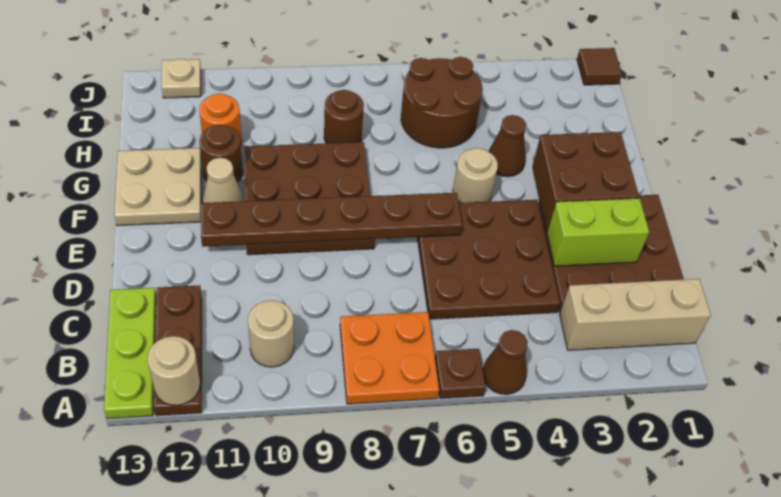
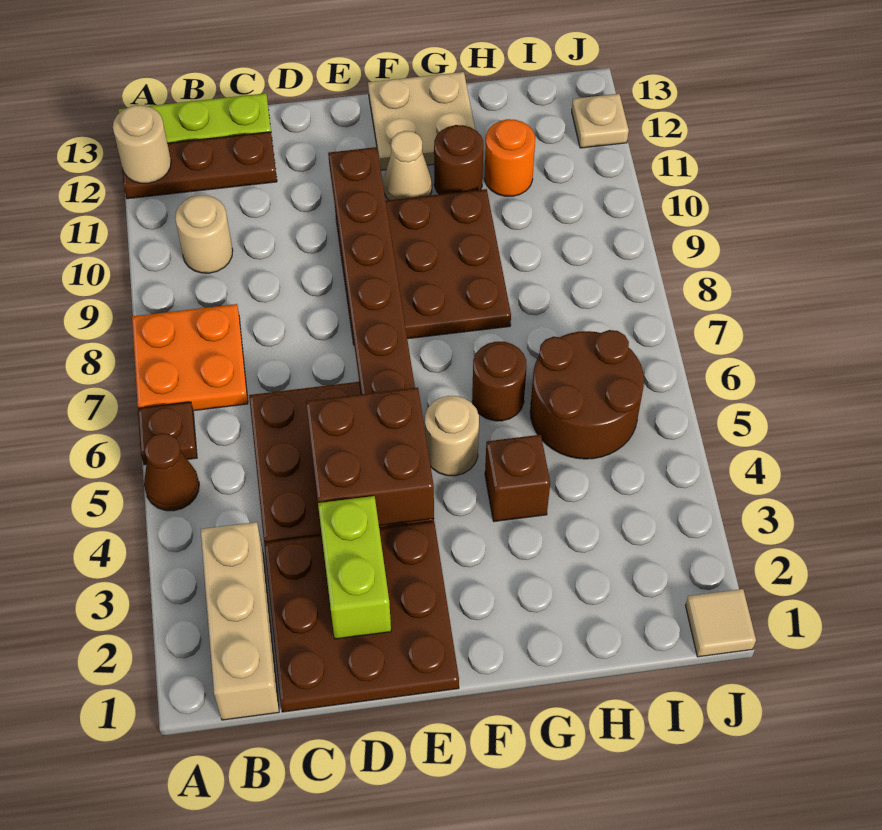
brown brick E2:F3 level 2 -> brown brick D4:E5 level 2
brown cone G4 level 1 -> brown brick G4 level 1
brown round brick H8 level 1 -> brown round brick G6 level 1
brown tile J1 level 1 -> tan tile J1 level 1

